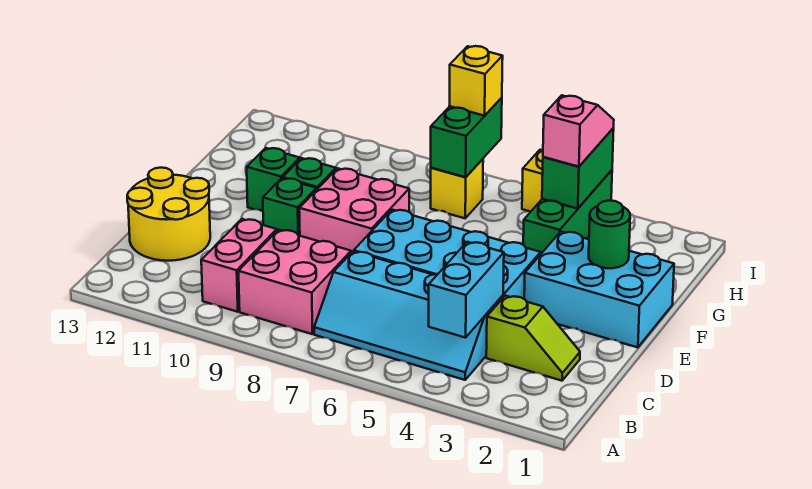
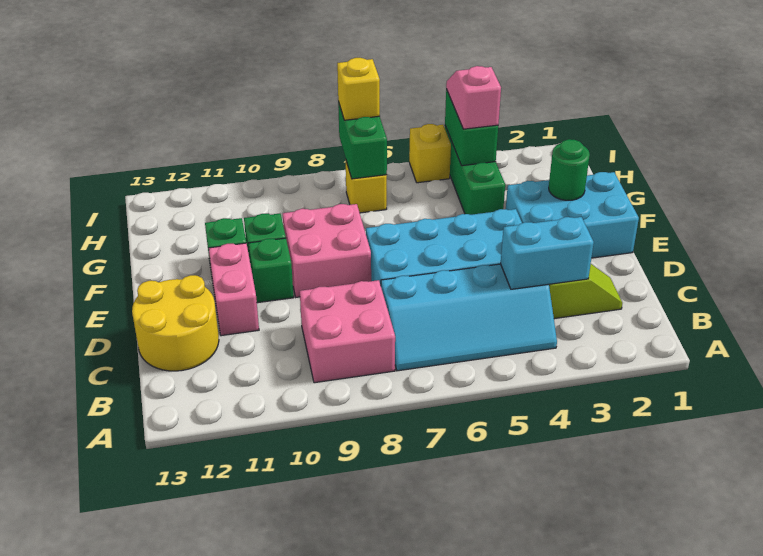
cyan brick B4:C4 level 2 -> cyan brick C3:C4 level 2
pink brick B10:C10 level 1 -> pink brick D11:E11 level 1

